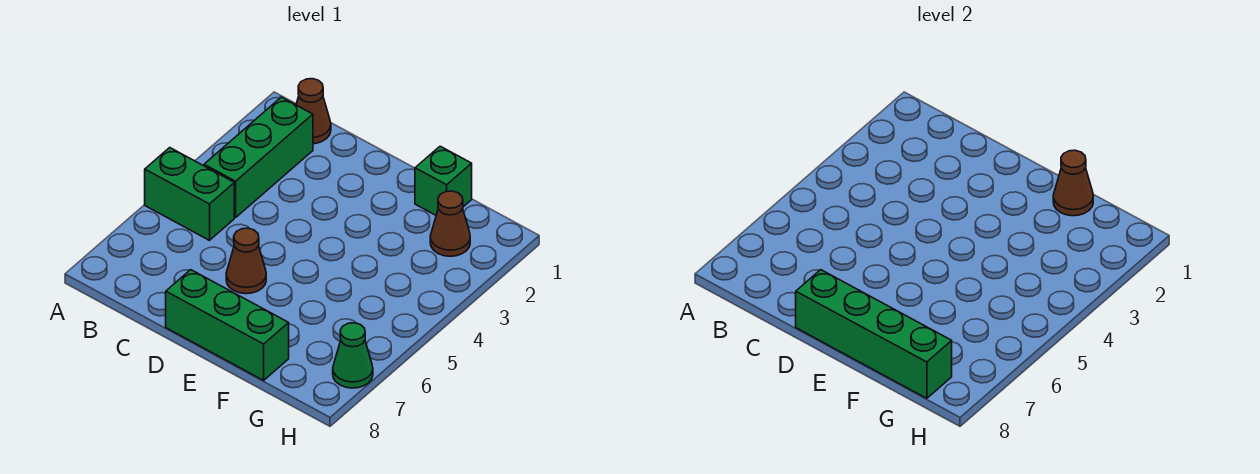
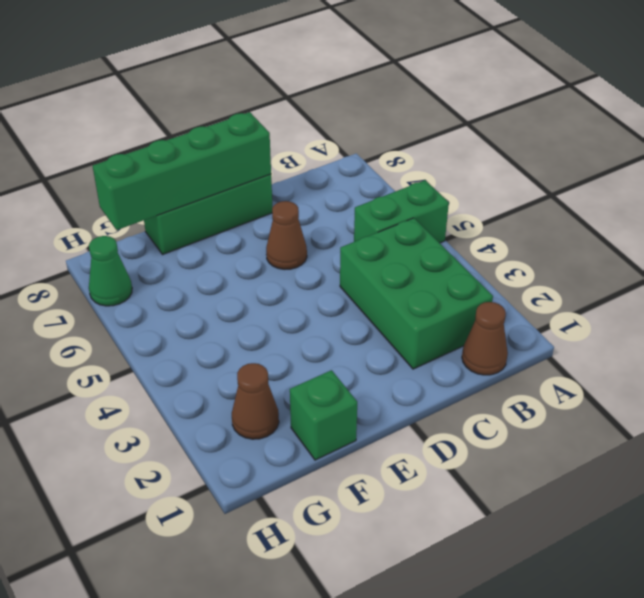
green brick B2:B4 level 1 -> green brick B2:C4 level 1
brown cone F1 level 2 -> none

